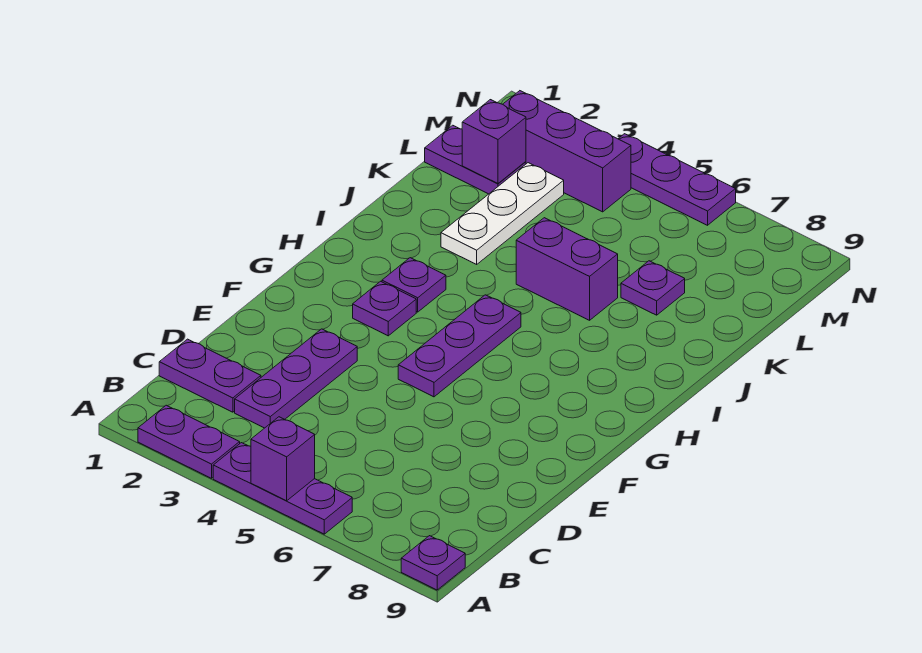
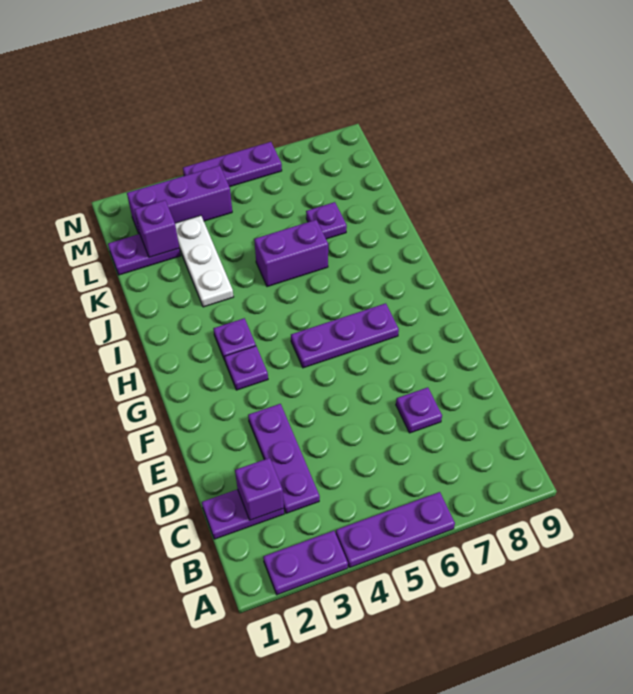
purple brick A5 level 2 -> purple brick C2 level 2
purple plate A9 level 1 -> purple plate D7 level 1
purple plate F5:H5 level 1 -> purple plate G5:G7 level 1

